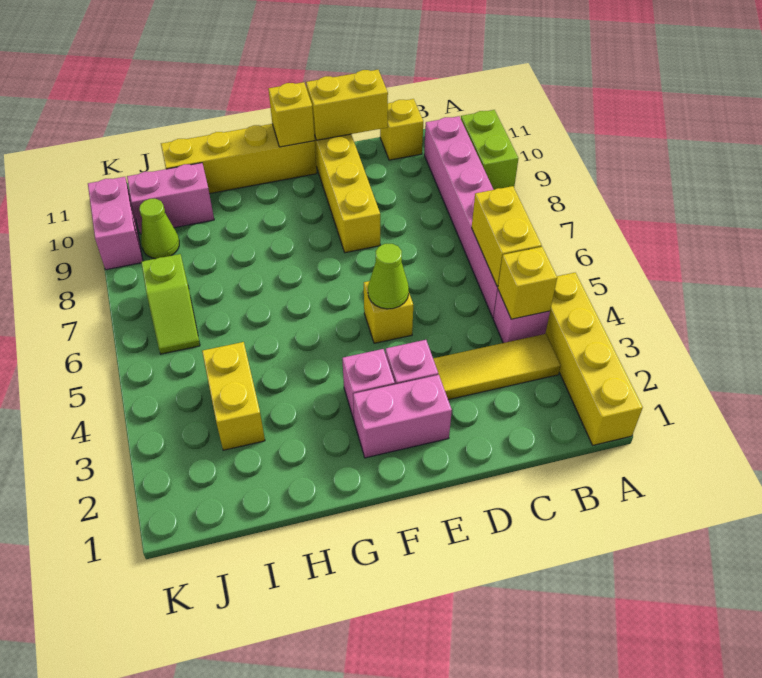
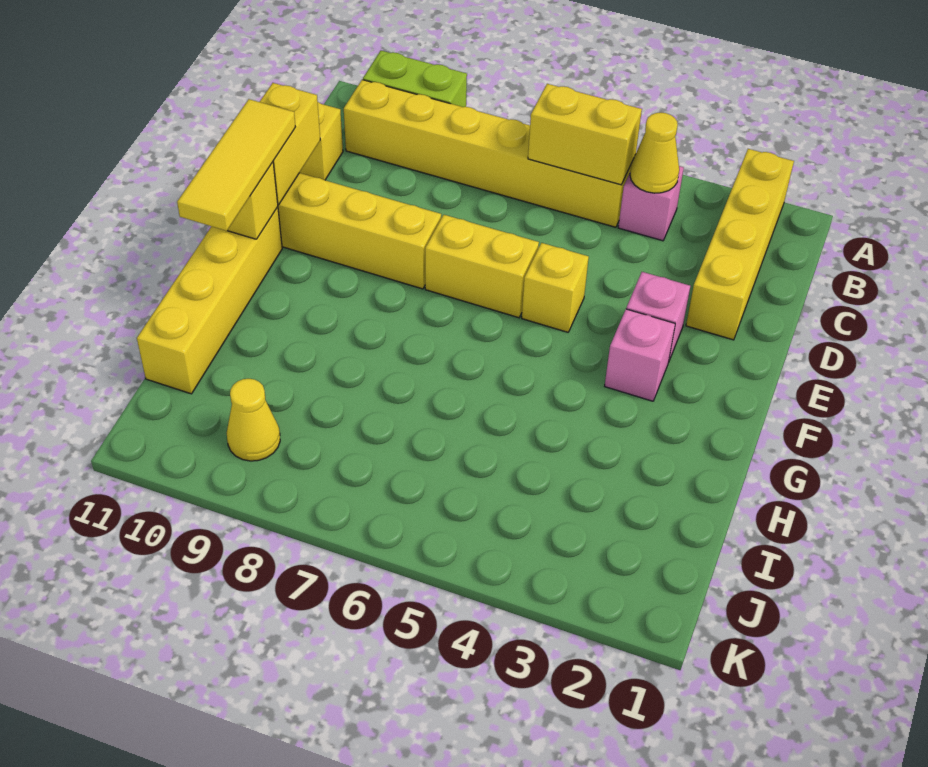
yellow brick A1:A4 level 1 -> yellow brick A2:D2 level 1
yellow tile B3:D3 level 1 -> yellow tile E11:G11 level 3
yellow brick B4 level 2 -> yellow cone B4 level 2
pink brick B5:B10 level 1 -> yellow brick B5:B10 level 1
pink brick E2:F2 level 1 -> none
lime cone E5 level 2 -> none
yellow brick I3:I4 level 1 -> yellow brick E6:E7 level 1
pink brick I10:J10 level 1 -> none
lime slope J6:J7 level 1 top 7 -> none
lime cone J9 level 1 -> yellow cone J9 level 1
pink brick K9:K10 level 1 -> none

